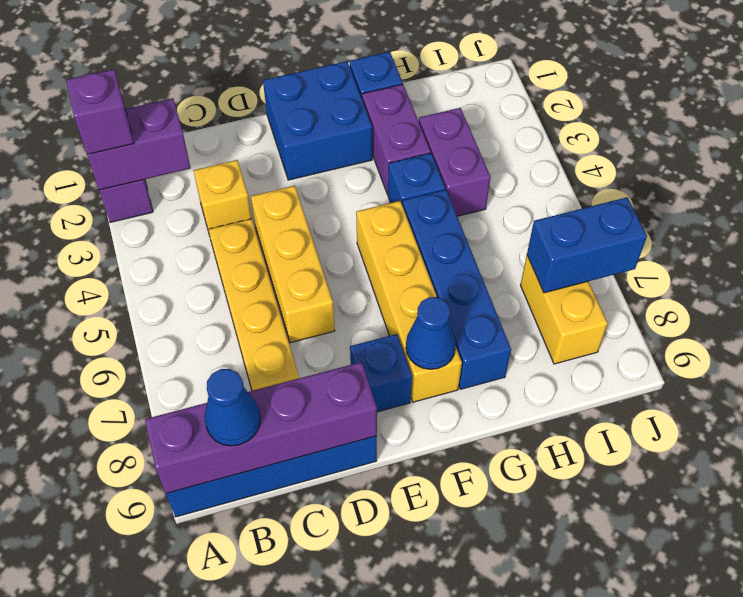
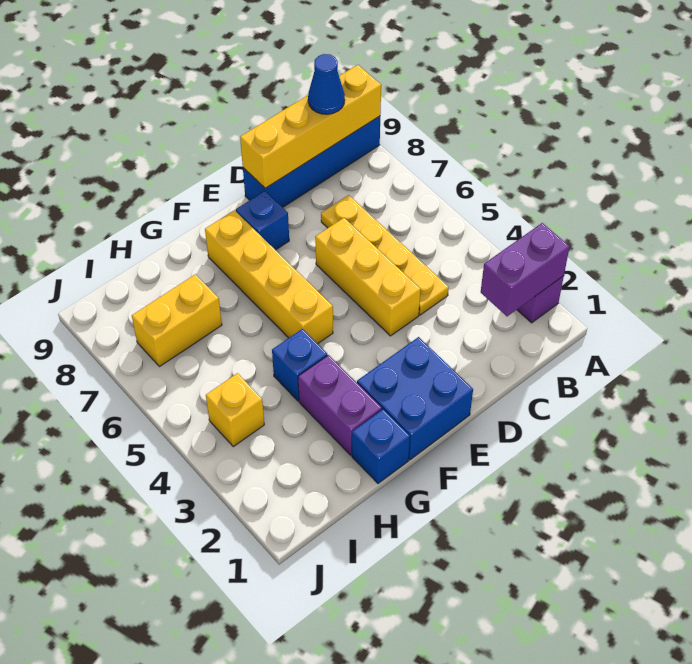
purple brick A2 level 3 -> none
purple brick A9:D9 level 2 -> yellow brick A9:D9 level 2
yellow brick C3 level 1 -> yellow brick I4 level 1
blue cone F8 level 2 -> none
blue brick G5:G8 level 1 -> none
purple brick H3:H4 level 1 -> none
yellow brick I7:I8 level 1 -> yellow brick H7:I7 level 1
blue brick I7:J7 level 2 -> none

